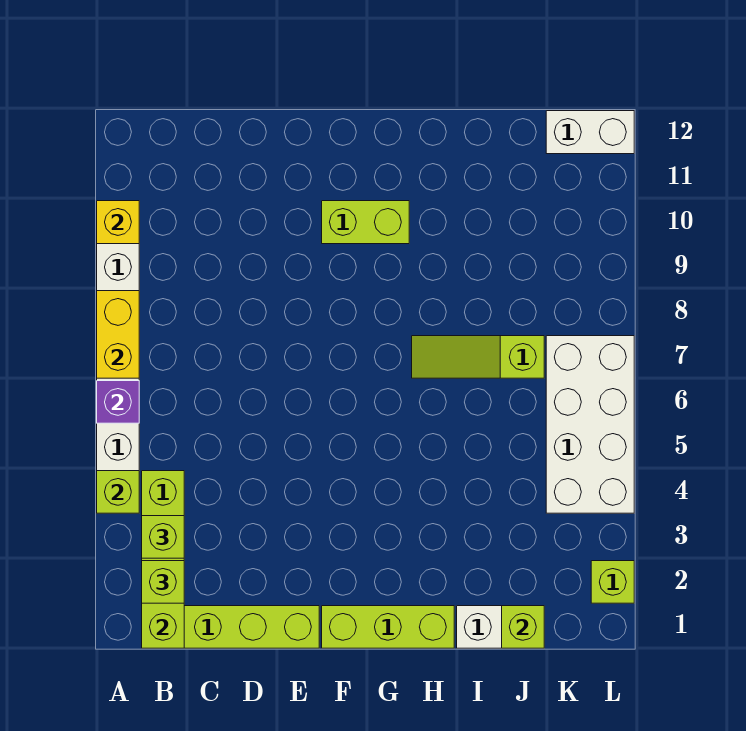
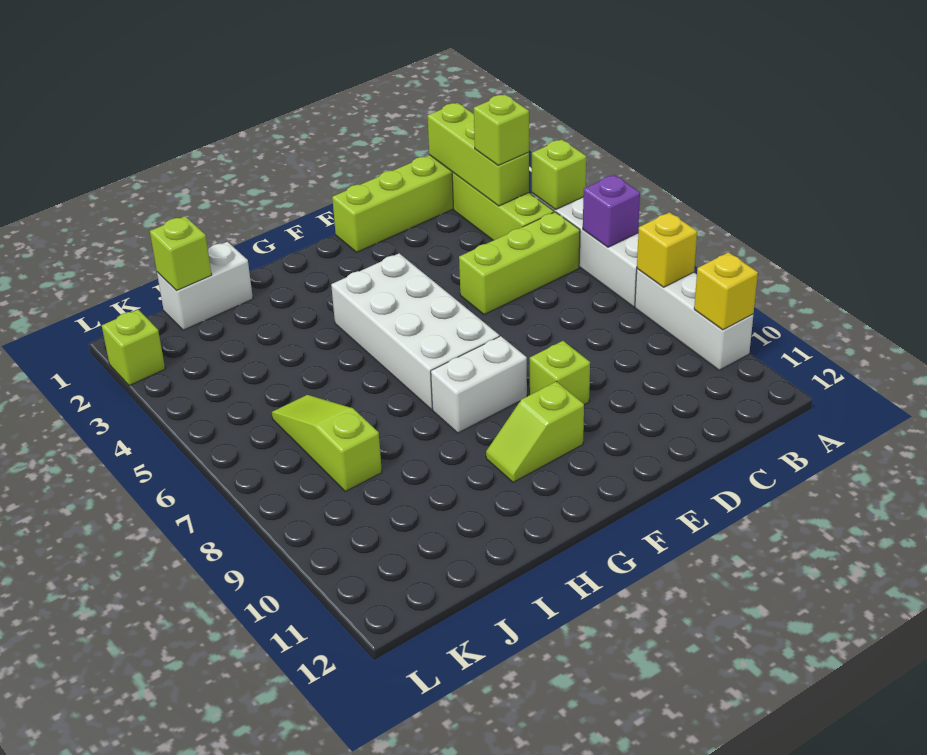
yellow brick A7:A8 level 2 -> yellow brick A8 level 2
lime brick B2 level 3 -> lime brick E9 level 1
lime brick F1:H1 level 1 -> lime brick B5:D5 level 1
lime brick F10:G10 level 1 -> lime slope F10:G10 level 1 top F
lime slope H7:J7 level 1 top J -> lime slope J6:J8 level 1 top 8
white brick K4:L7 level 1 -> white brick F4:G7 level 1
white brick K12:L12 level 1 -> white brick F8:G8 level 1

